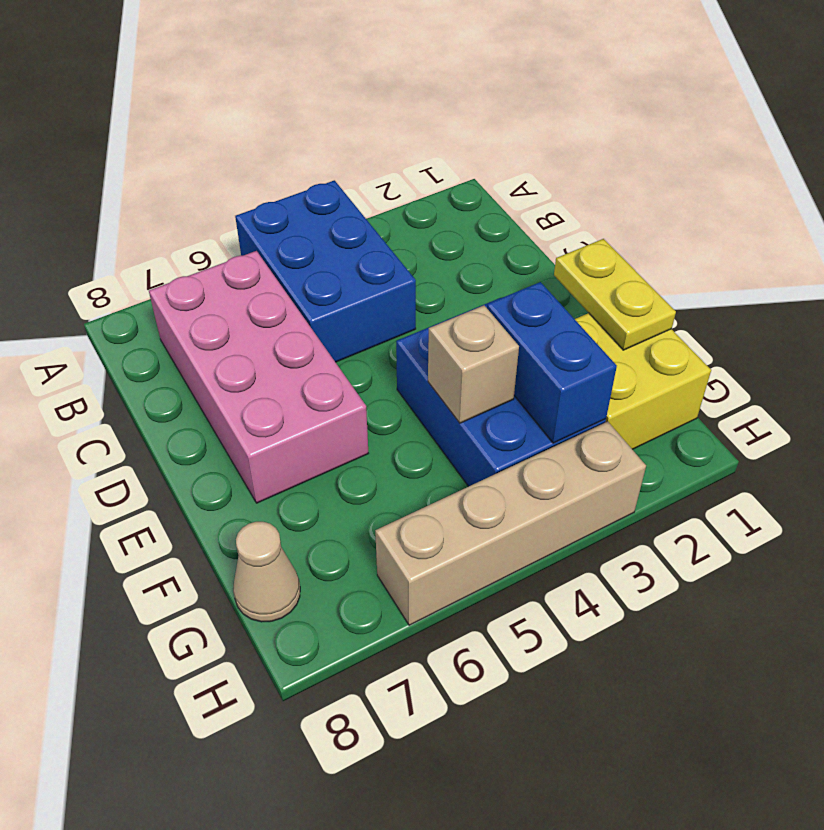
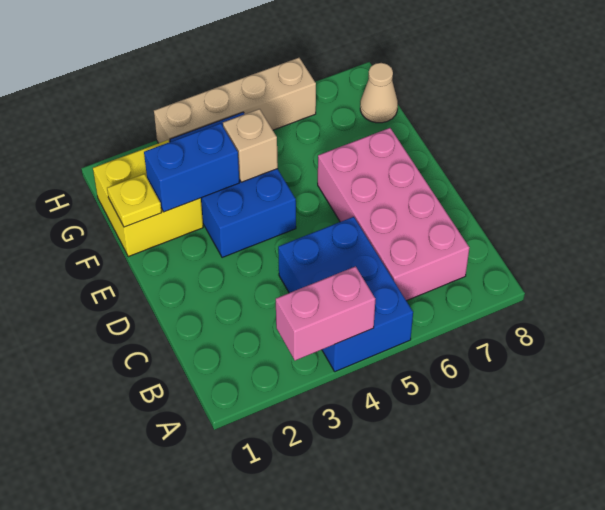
none -> pink brick A3:A4 level 2
yellow plate E1:F1 level 2 -> yellow plate F1 level 2
blue brick F3:G3 level 2 -> blue brick F2:F3 level 2

